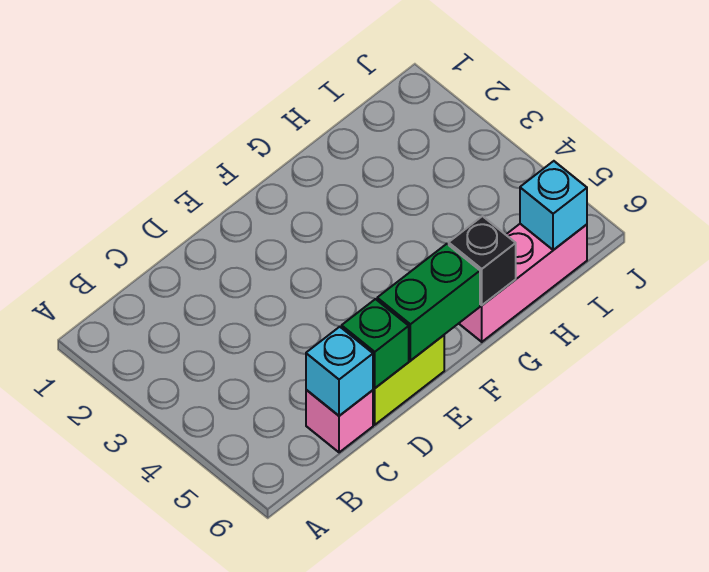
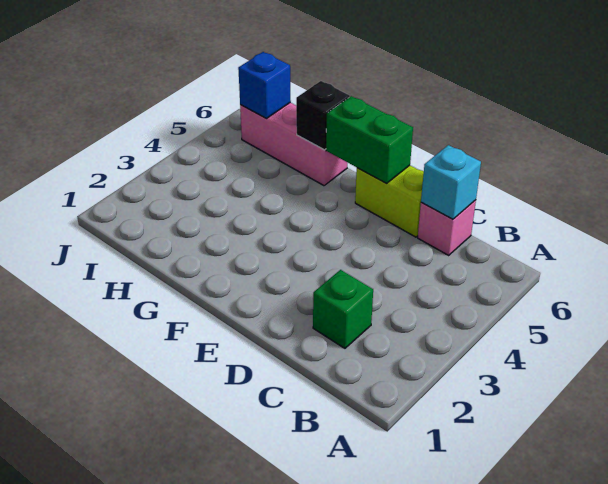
green brick D6 level 2 -> green brick C2 level 1
cyan brick I6 level 2 -> blue brick I6 level 2

